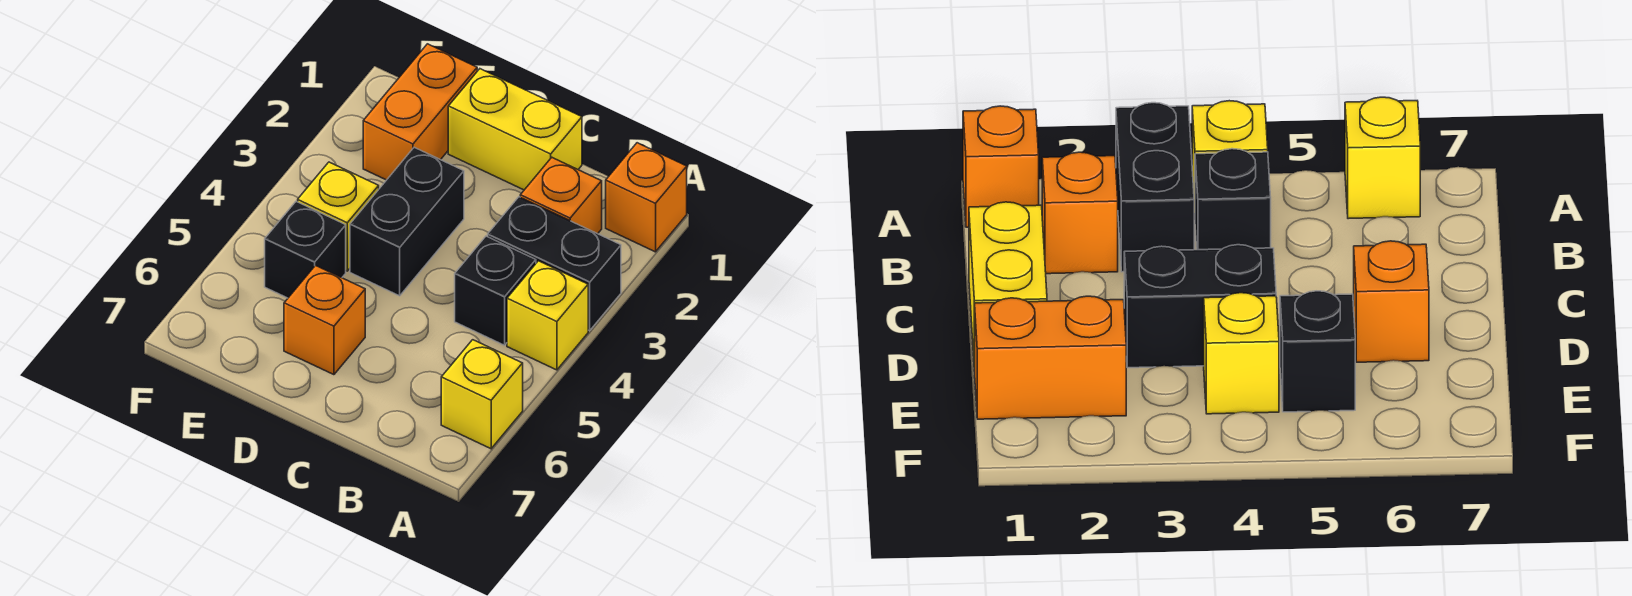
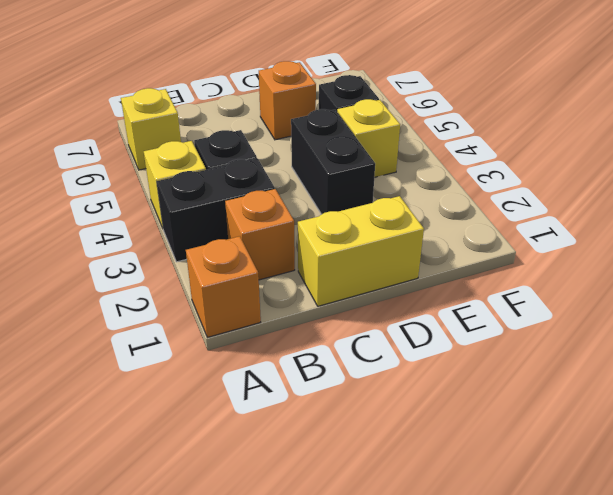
orange brick E1:E2 level 1 -> none

